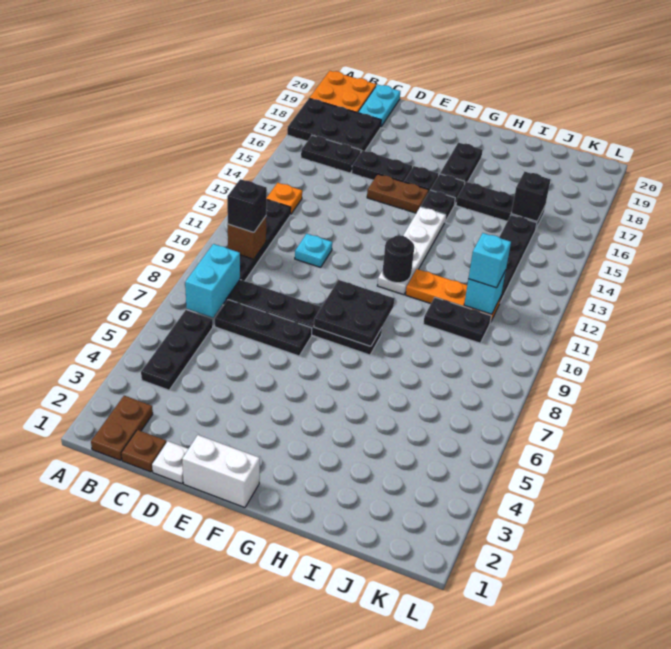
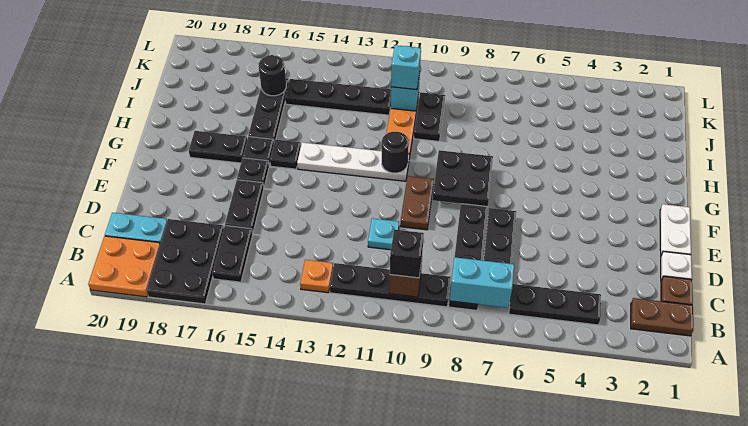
white brick E1:F1 level 1 -> white plate E1:F1 level 1
brown plate E15:F15 level 1 -> brown plate E10:F10 level 1
black brick J16 level 2 -> black round brick J16 level 2

